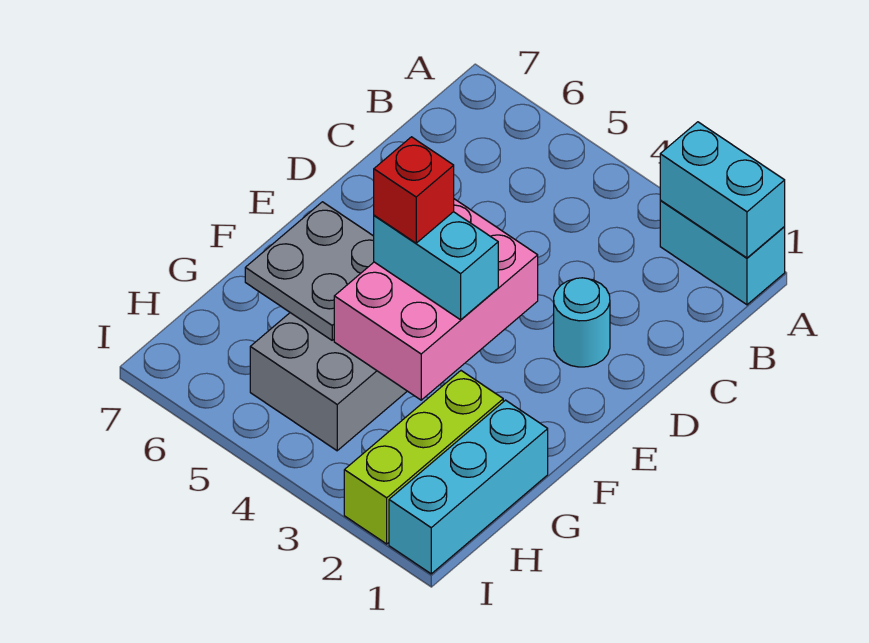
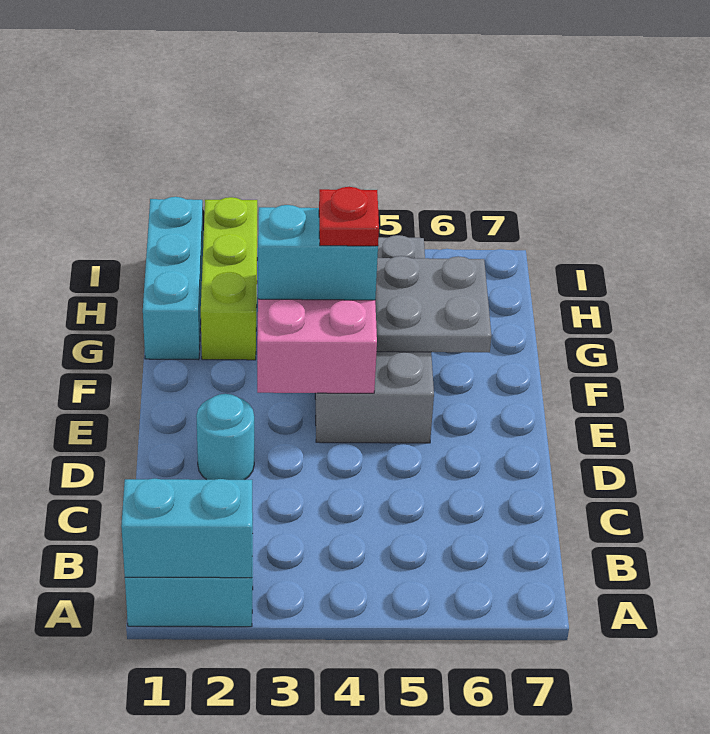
red brick F4 level 4 -> red plate F4 level 4

